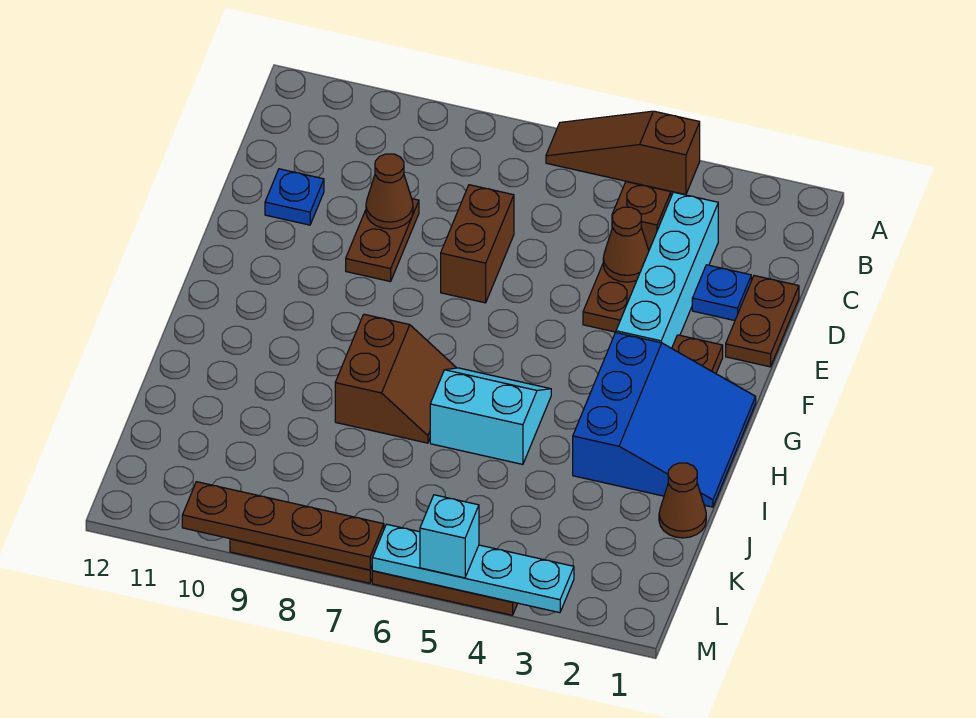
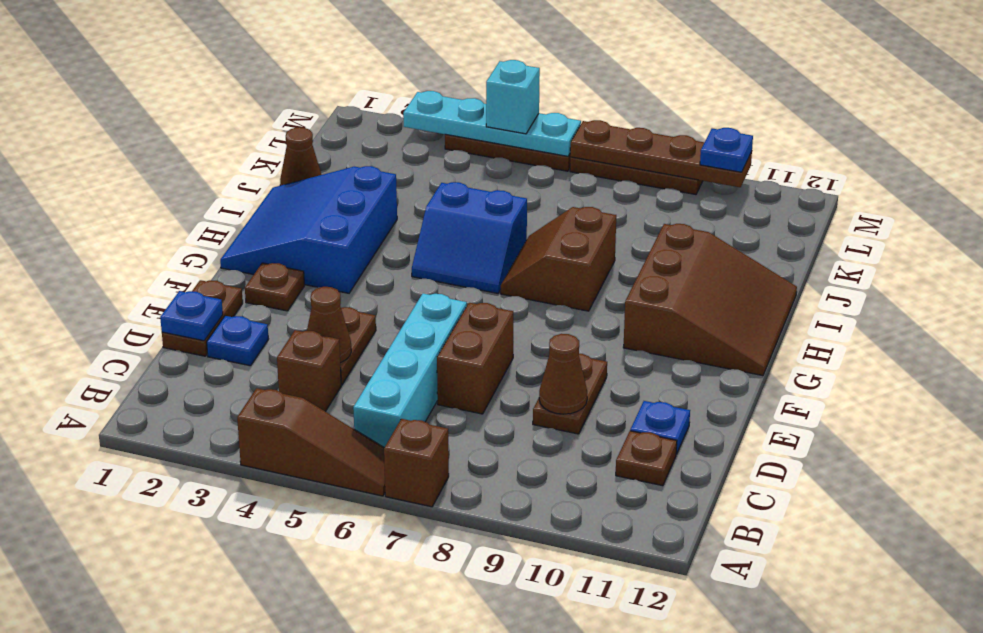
none -> brown brick A7 level 1
cyan brick C3:F3 level 1 -> cyan brick B6:E6 level 1
none -> brown plate C11 level 1
none -> blue plate D1 level 2
none -> brown slope G10:I12 level 1 top 10
cyan slope H5:I6 level 1 top I -> blue slope H5:I6 level 1 top I
none -> blue plate M10 level 3

